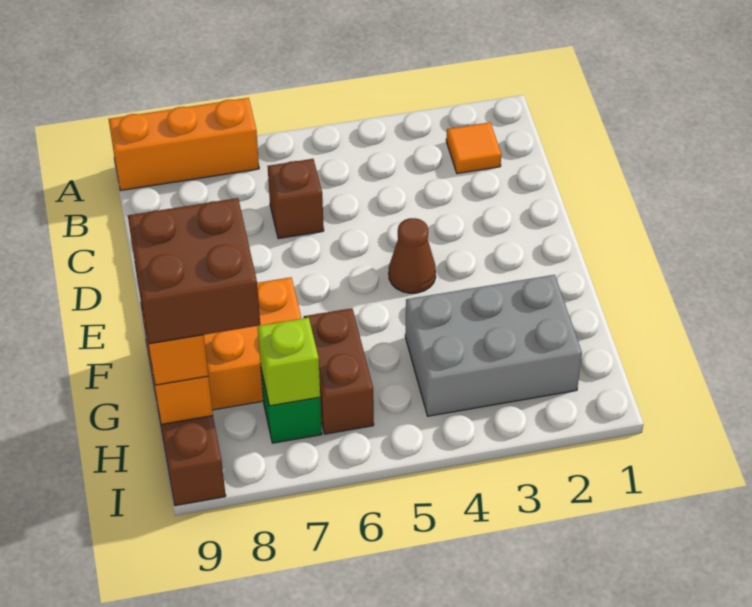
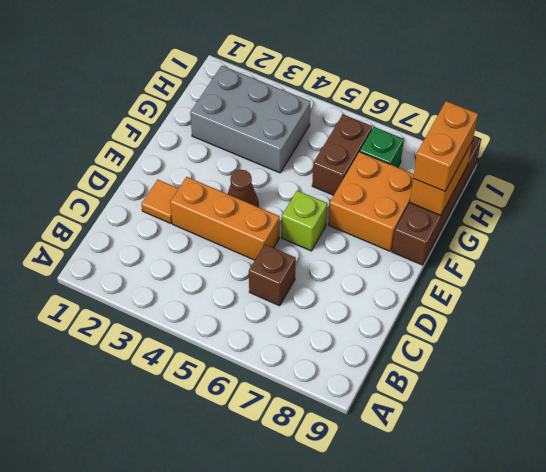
orange brick A7:A9 level 1 -> orange brick D3:D5 level 1
orange tile B2 level 1 -> orange tile D2 level 1
brown brick G8:H9 level 4 -> none
lime brick H7 level 2 -> lime brick E6 level 1

